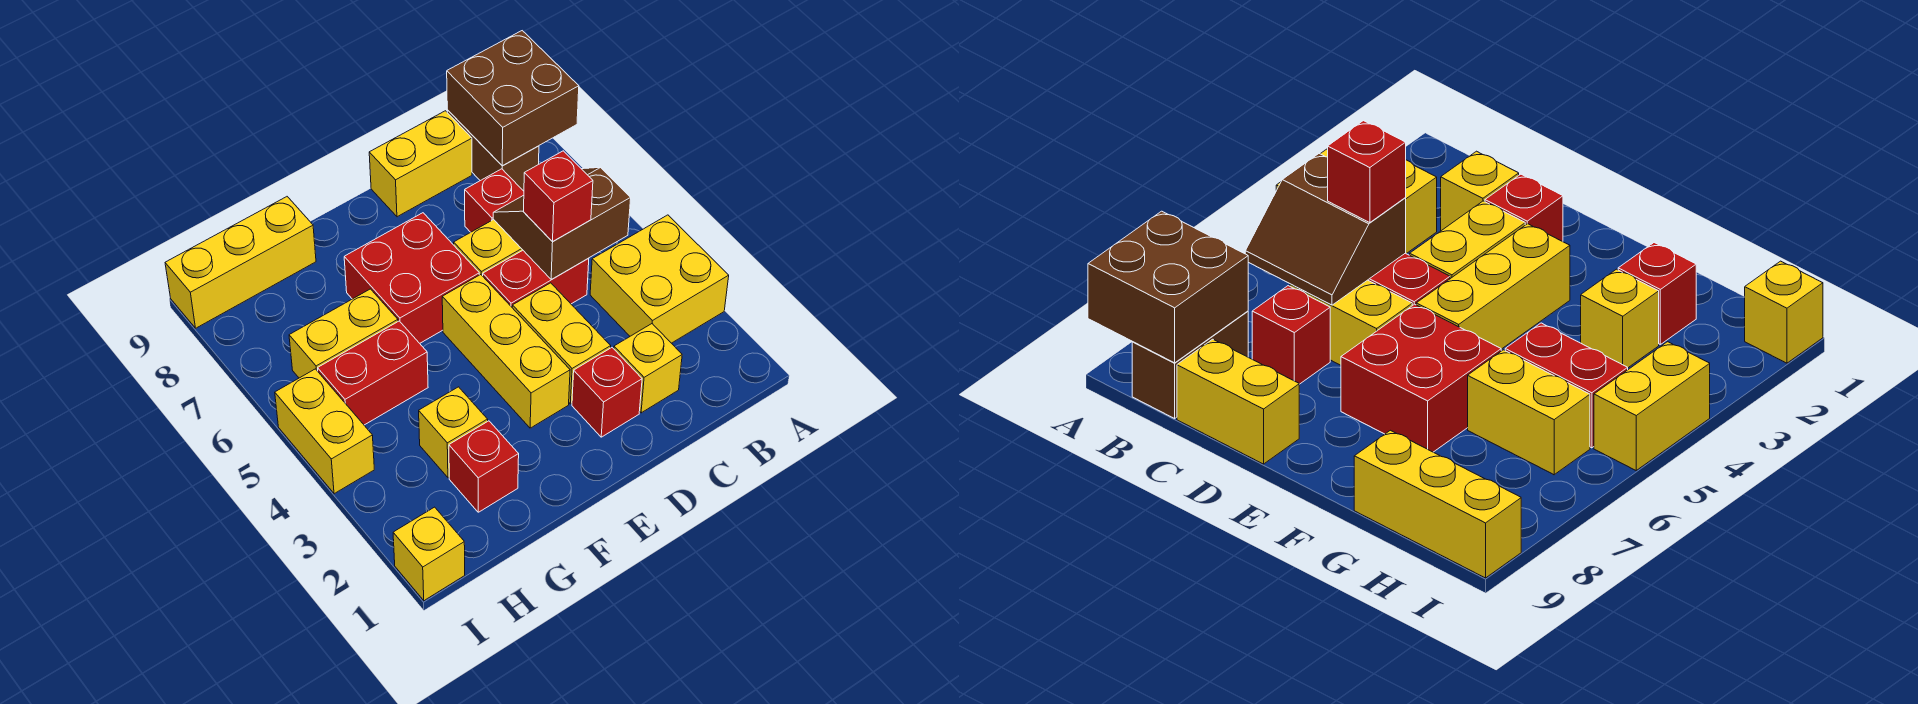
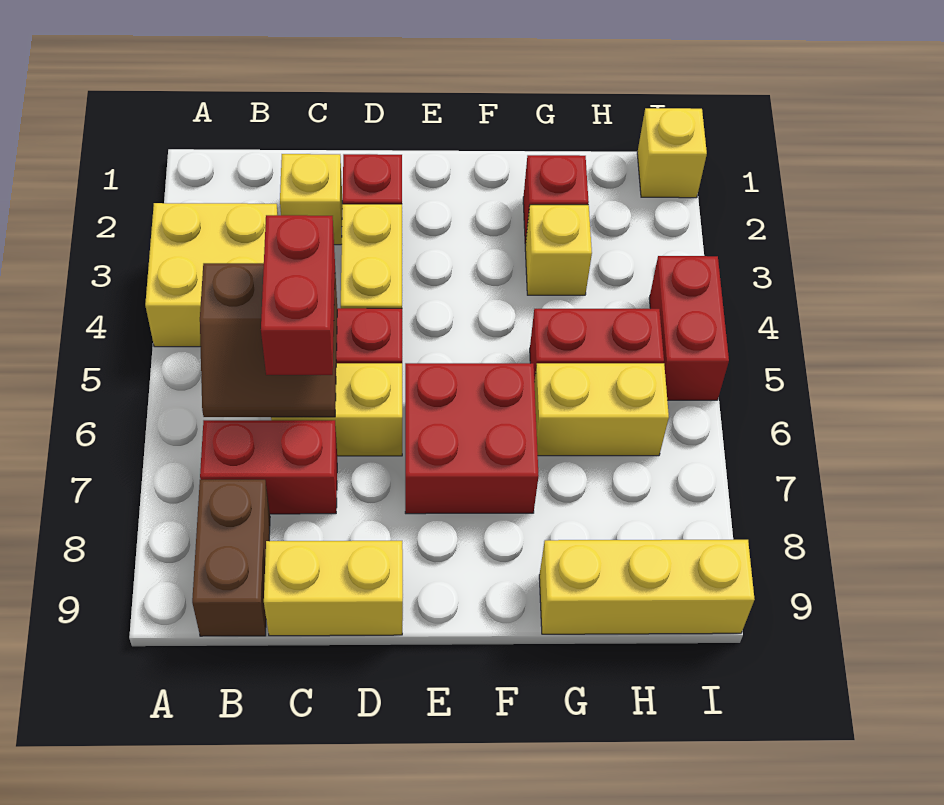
brown brick A8:B9 level 2 -> none
red brick C5 level 3 -> red brick C5:C6 level 3
red brick C7 level 1 -> red brick B7:C7 level 1
yellow brick E3:E5 level 1 -> none
yellow brick I4:I5 level 1 -> red brick I4:I5 level 1

